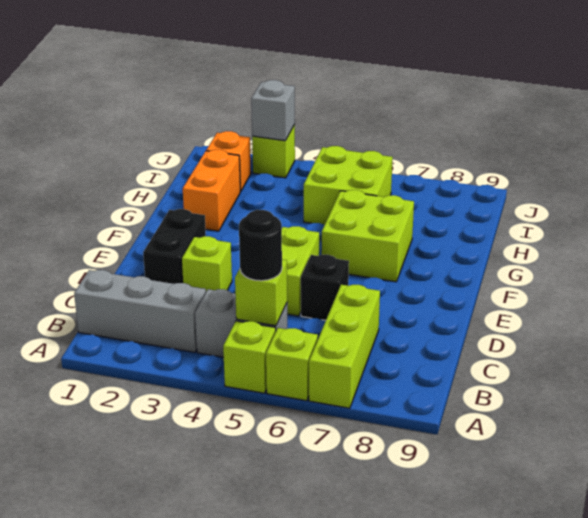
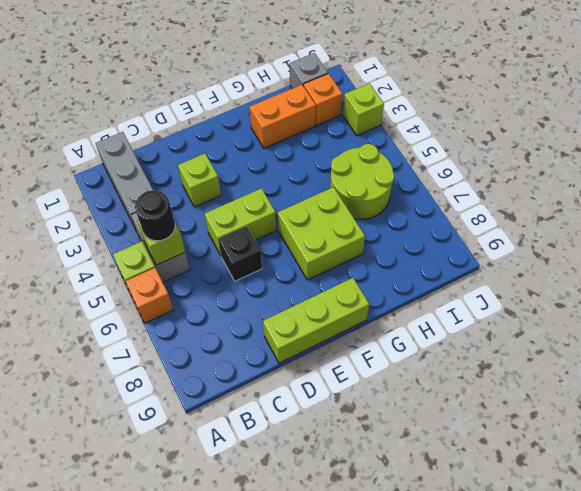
lime brick A6 level 1 -> orange brick A6 level 1
lime brick A7:C7 level 1 -> lime brick D9:F9 level 1
black brick D2:E2 level 1 -> none
lime brick H5:I6 level 1 -> lime round brick H5:I6 level 1
grey brick J3 level 2 -> grey brick I1 level 1

